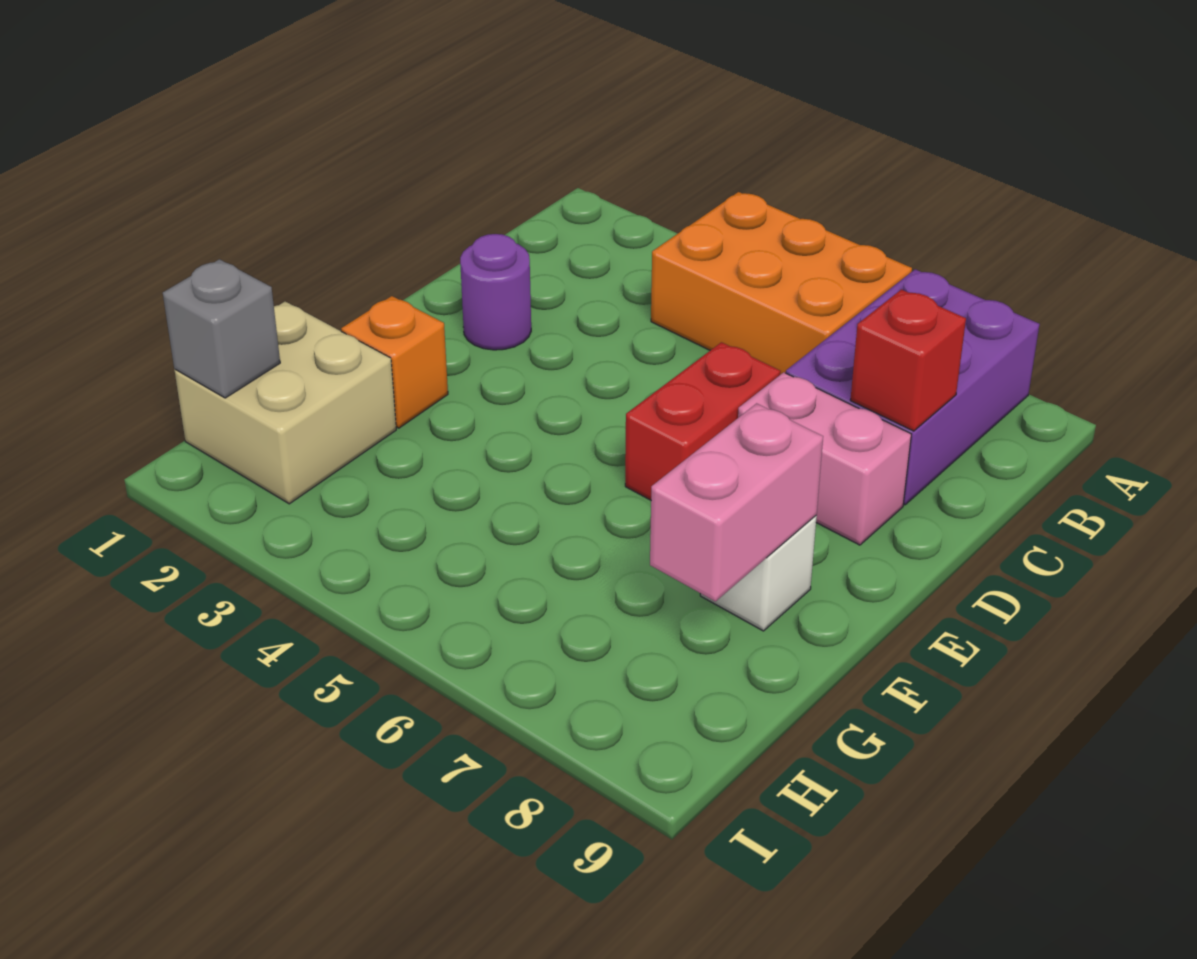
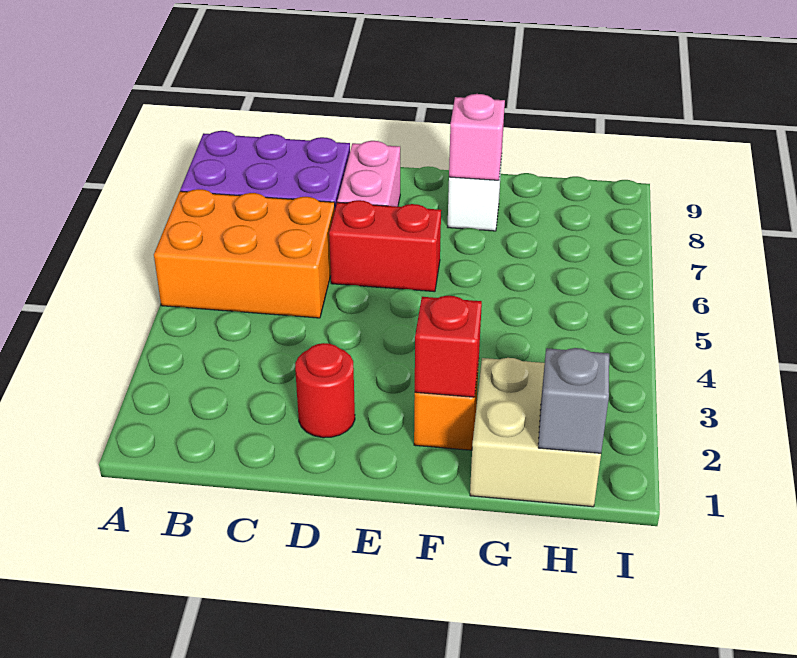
orange brick A4:B6 level 1 -> orange brick A5:C6 level 1
red brick C8 level 2 -> red brick F2 level 2
purple round brick D2 level 1 -> red round brick D2 level 1
pink brick F8:G8 level 2 -> pink brick F8 level 2

